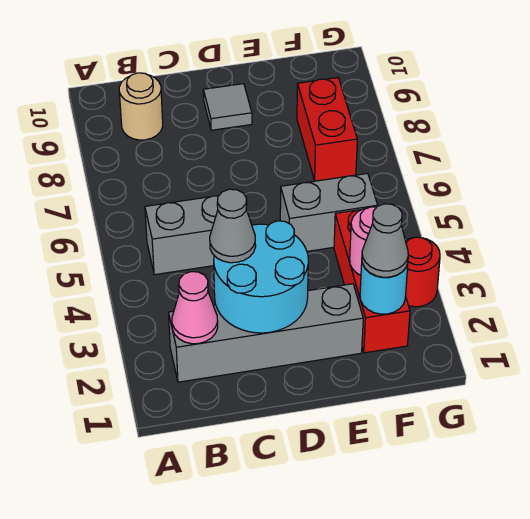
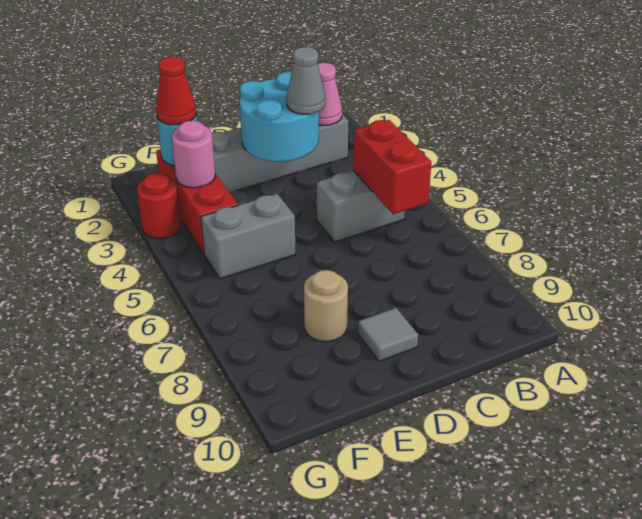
tan round brick B9 level 1 -> tan round brick E8 level 1
grey cone F2 level 3 -> red cone F2 level 3
red brick F7:F8 level 1 -> red brick B5:B6 level 2

